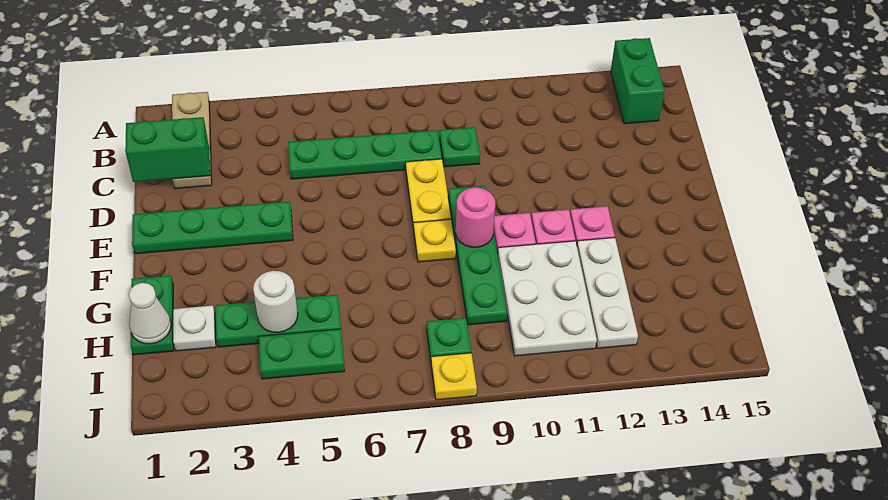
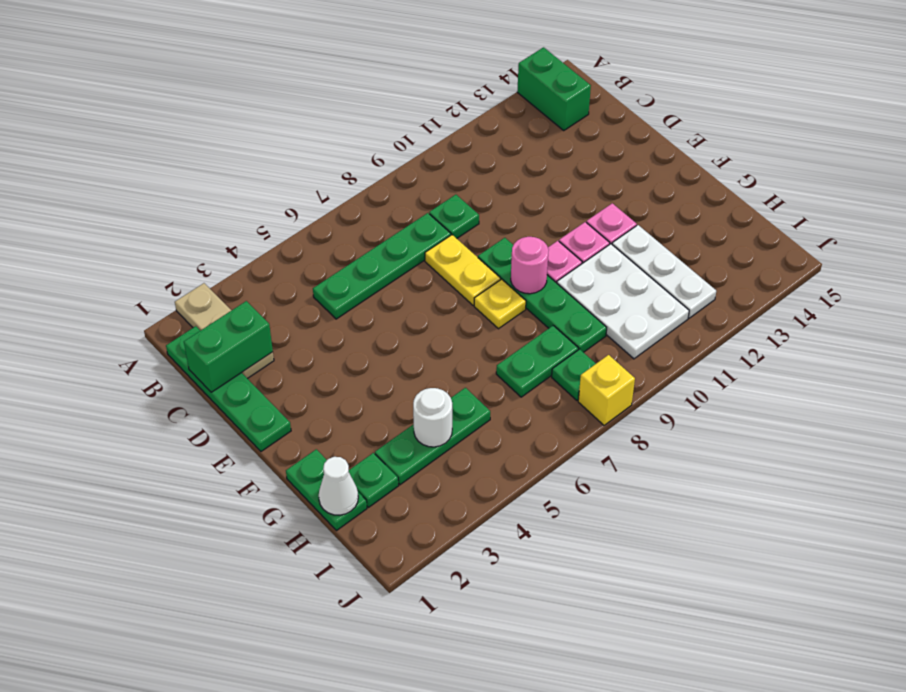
green plate E1:E4 level 1 -> green plate B1:E1 level 1
white plate H2 level 1 -> green plate H2 level 1
green plate I4:I5 level 1 -> green plate H7:H8 level 1
yellow plate J8 level 1 -> yellow brick J8 level 1

